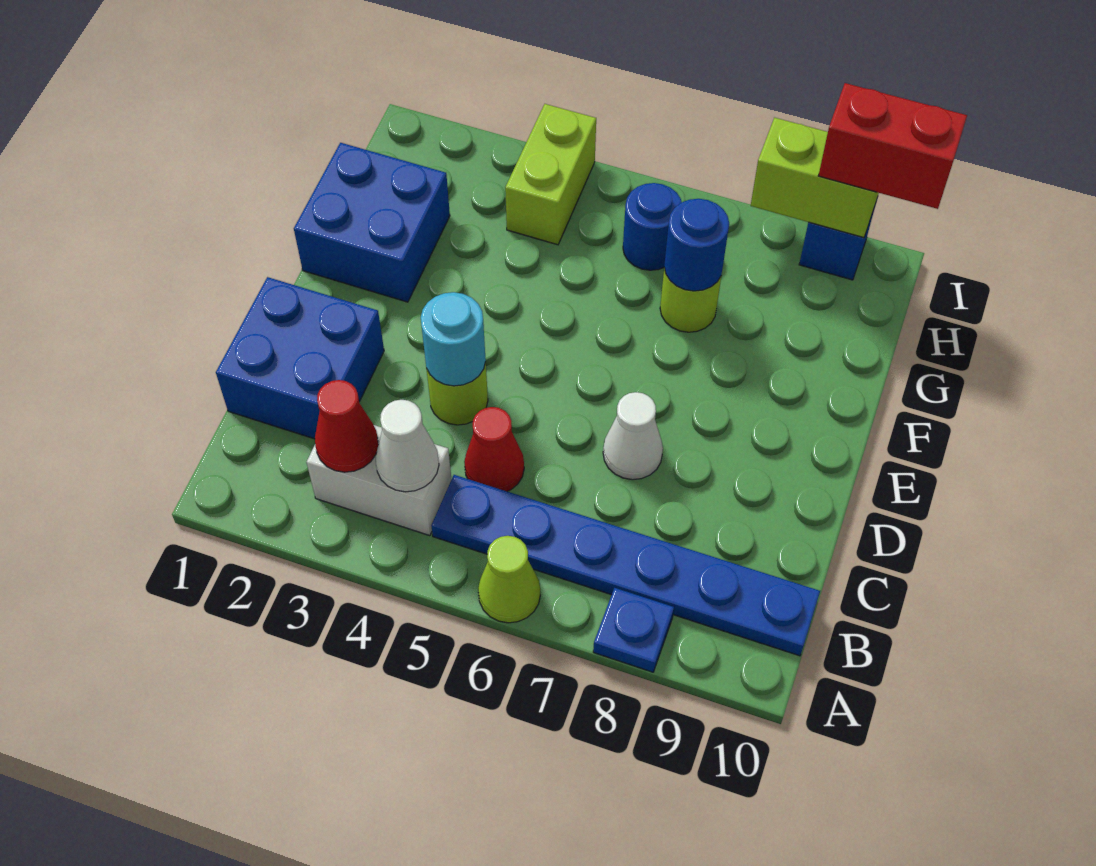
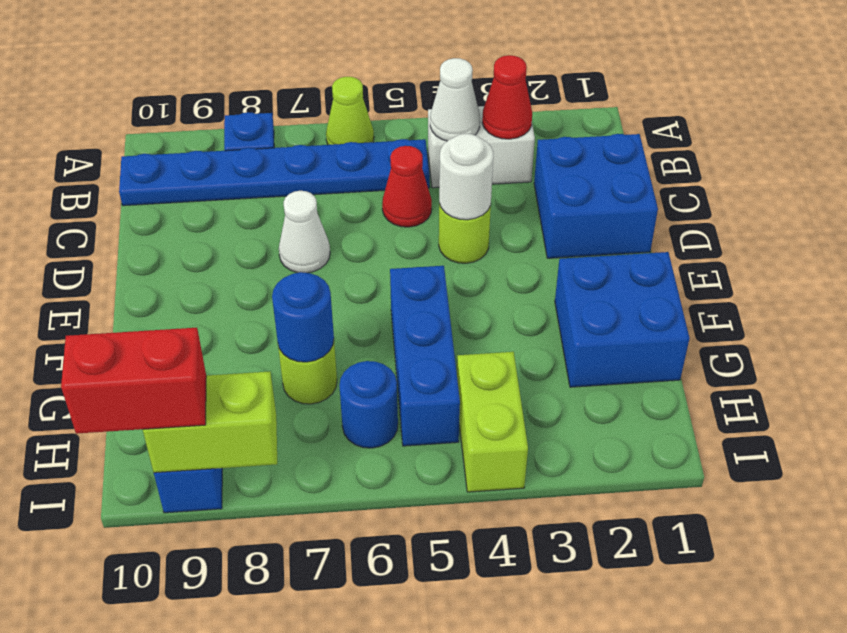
cyan round brick D4 level 2 -> white round brick D4 level 2
none -> blue brick F5:H5 level 1

